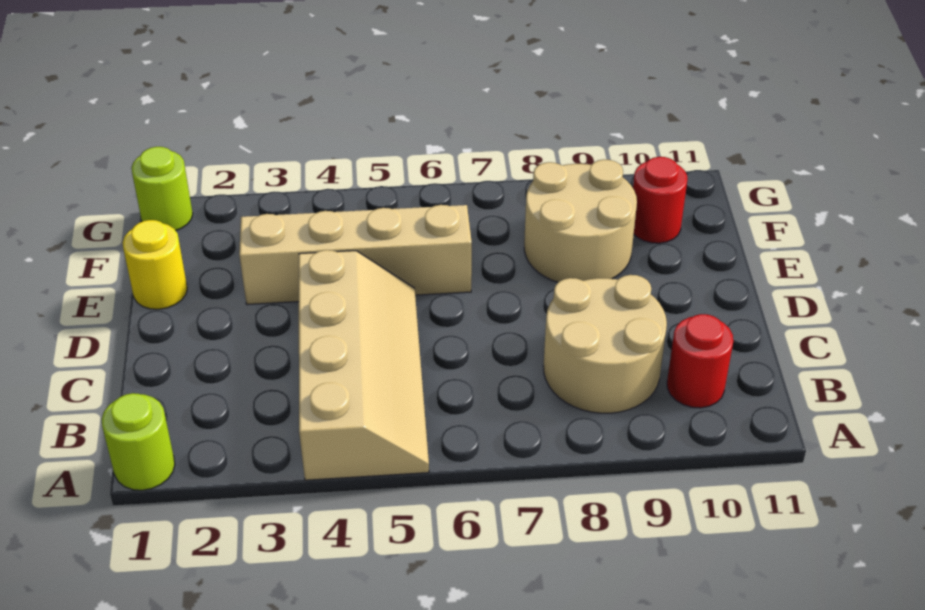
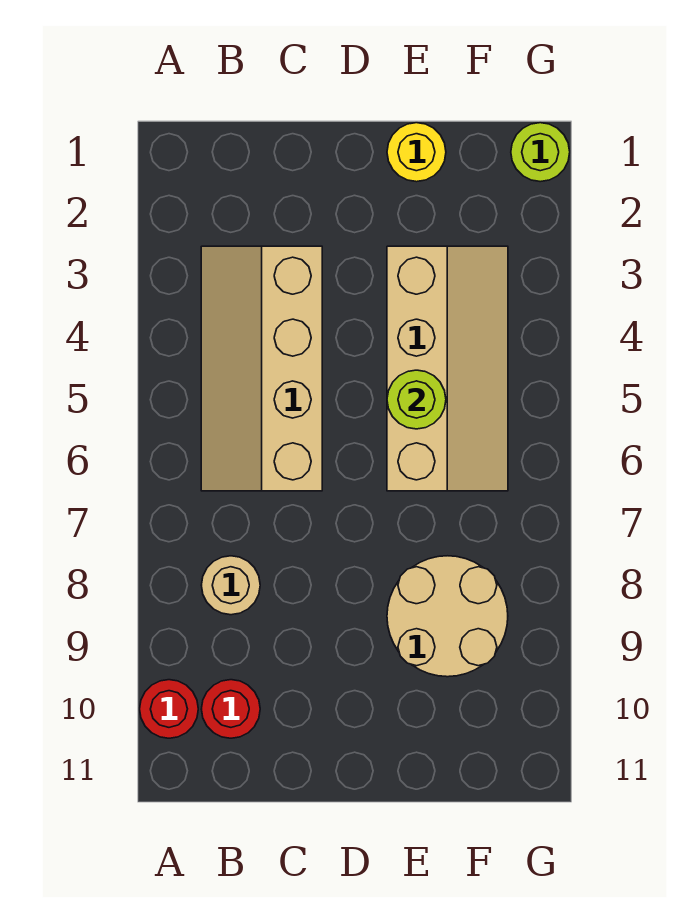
lime round brick A1 level 1 -> lime round brick E5 level 2
tan slope A4:D5 level 1 top 4 -> tan slope B3:C6 level 1 top C
tan round brick B8:C9 level 1 -> tan round brick B8 level 1
red round brick F10 level 1 -> red round brick A10 level 1

